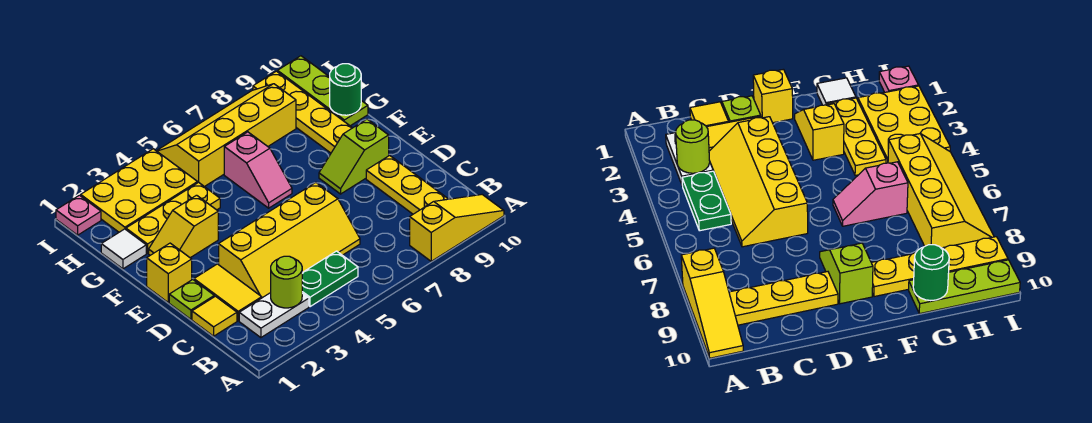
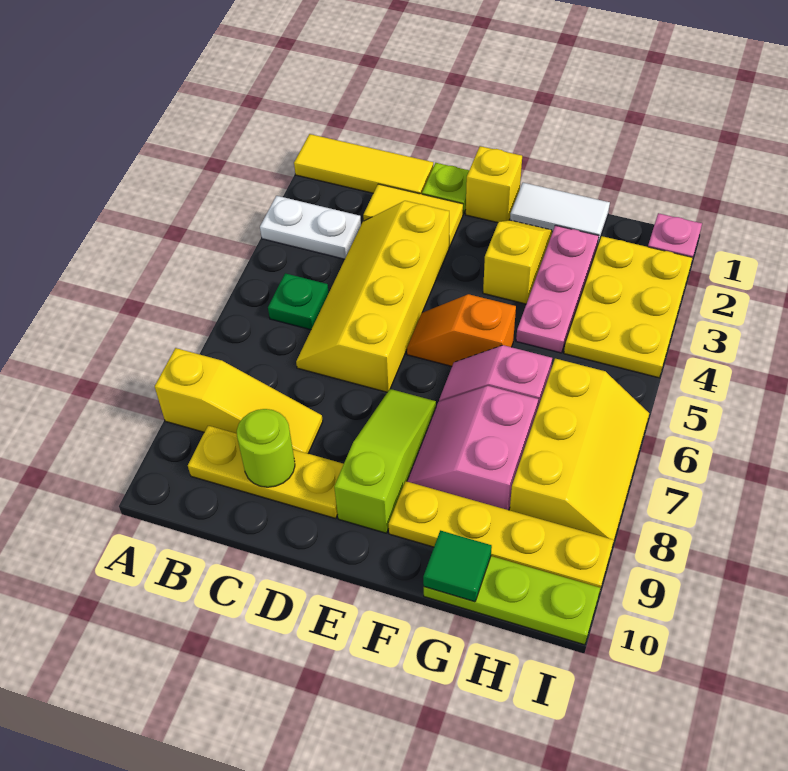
yellow slope A8:A10 level 1 top 8 -> yellow slope A8:C8 level 1 top A
white plate B2:B3 level 1 -> white plate A3:B3 level 1
lime round brick B3 level 2 -> lime round brick C9 level 2
green plate B4:B5 level 1 -> green plate B5 level 1
yellow tile C1 level 1 -> yellow tile A1:C1 level 1
none -> orange slope E5:F5 level 1 top F
lime slope E8:E9 level 1 top 9 -> lime slope E7:E9 level 1 top 9
none -> pink slope F7:G8 level 1 top G
white tile G1 level 1 -> white tile F1:G1 level 1
yellow plate G2:G4 level 1 -> pink plate G2:G4 level 1
green round brick G10 level 2 -> green tile G10 level 2
yellow slope H5:I8 level 1 top H -> yellow slope H6:I8 level 1 top H

